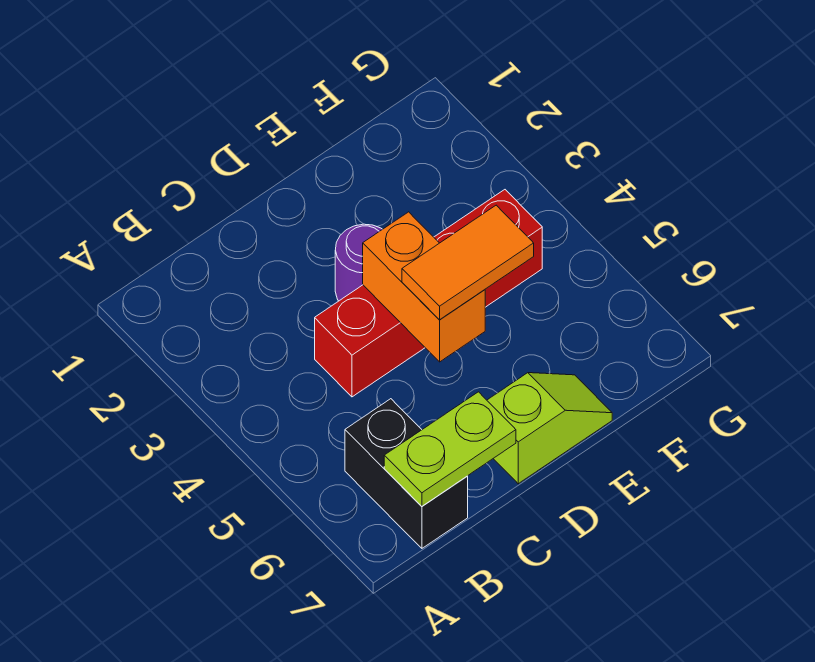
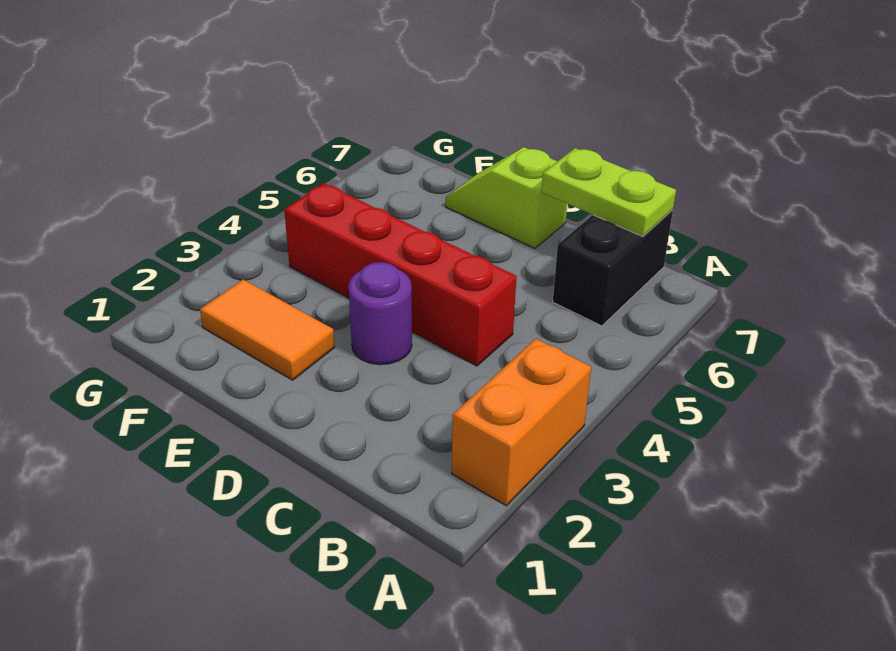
orange brick D4:D5 level 2 -> orange brick A2:A3 level 1
orange tile D5:E5 level 3 -> orange tile E2:F2 level 1

